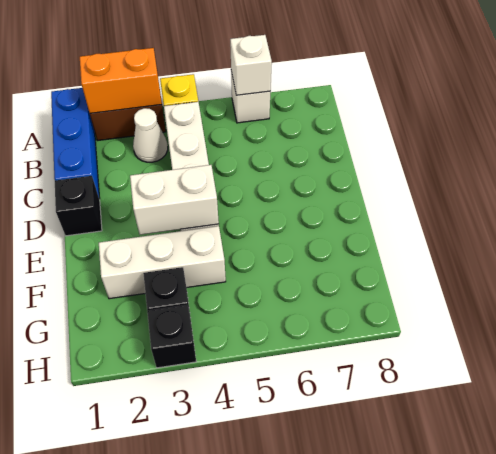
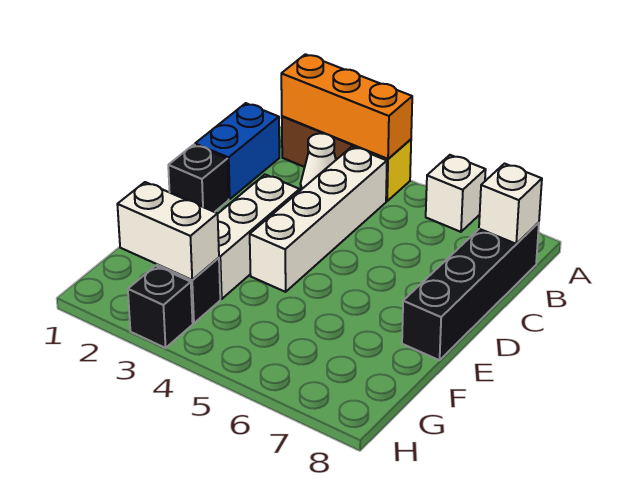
blue brick A1:C1 level 1 -> blue brick B1:C1 level 1
orange brick A2:A3 level 2 -> orange brick A2:A4 level 2
white brick A6 level 2 -> white brick B8 level 2
none -> black brick B8:E8 level 1
white brick E3:E4 level 2 -> white brick G2:G3 level 2
white brick F2:F4 level 1 -> white brick D3:F3 level 1

